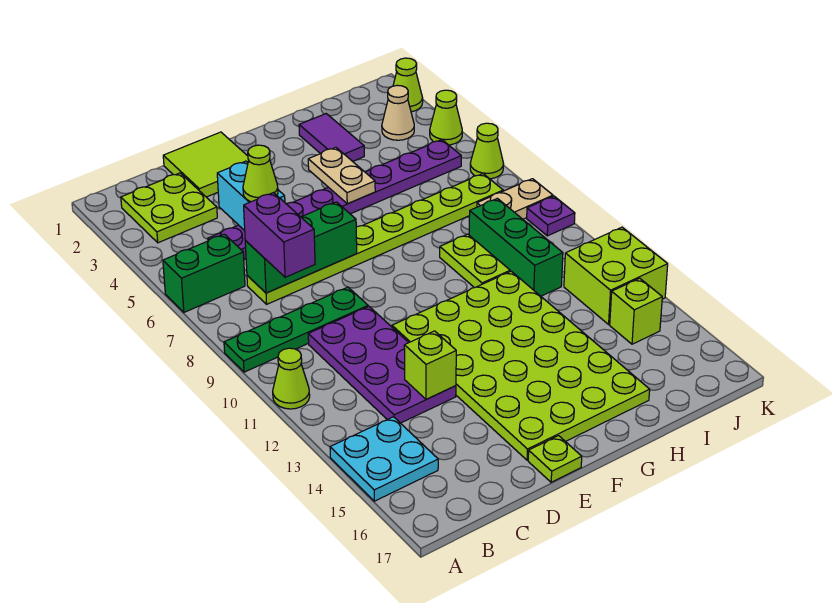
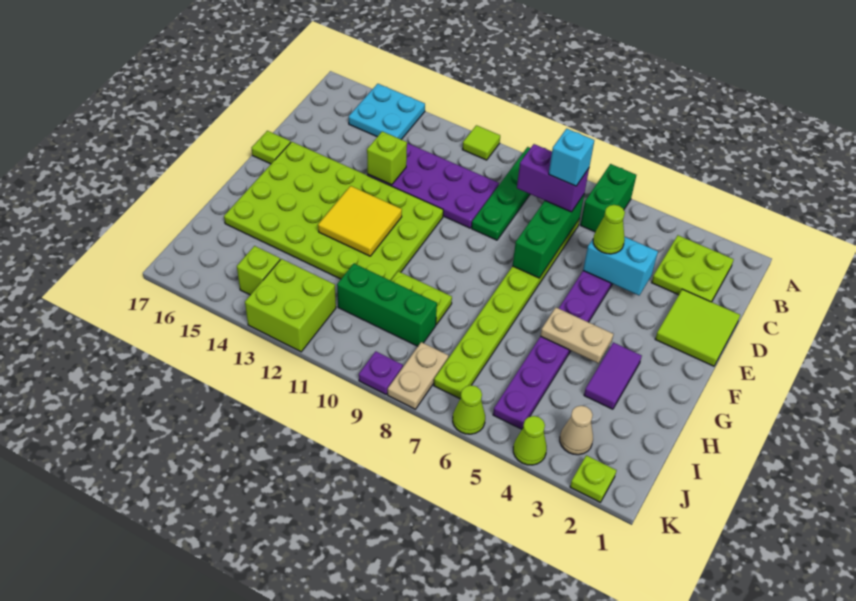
lime cone A11 level 1 -> lime tile A11 level 1
none -> cyan brick C7 level 4
none -> yellow tile F12:G13 level 2
purple tile H2:H3 level 1 -> purple tile G3:H3 level 1
lime cone K2 level 1 -> lime plate K2 level 1

